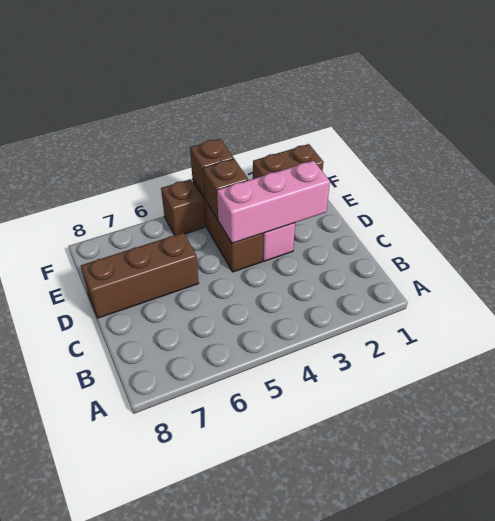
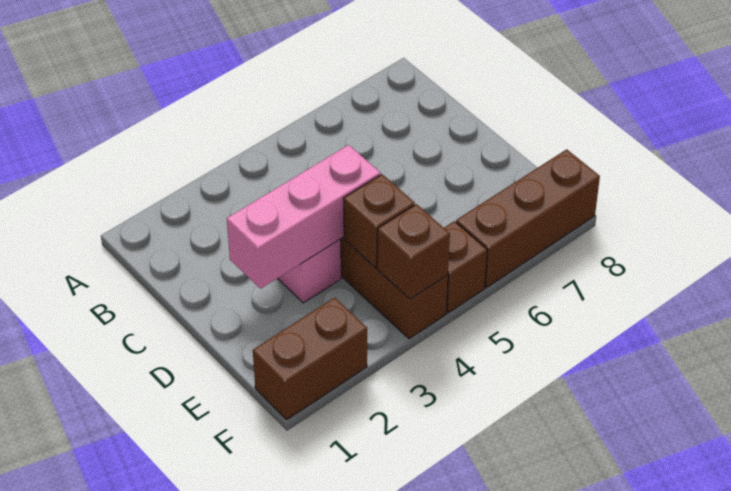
brown brick D6:D8 level 1 -> brown brick F6:F8 level 1

